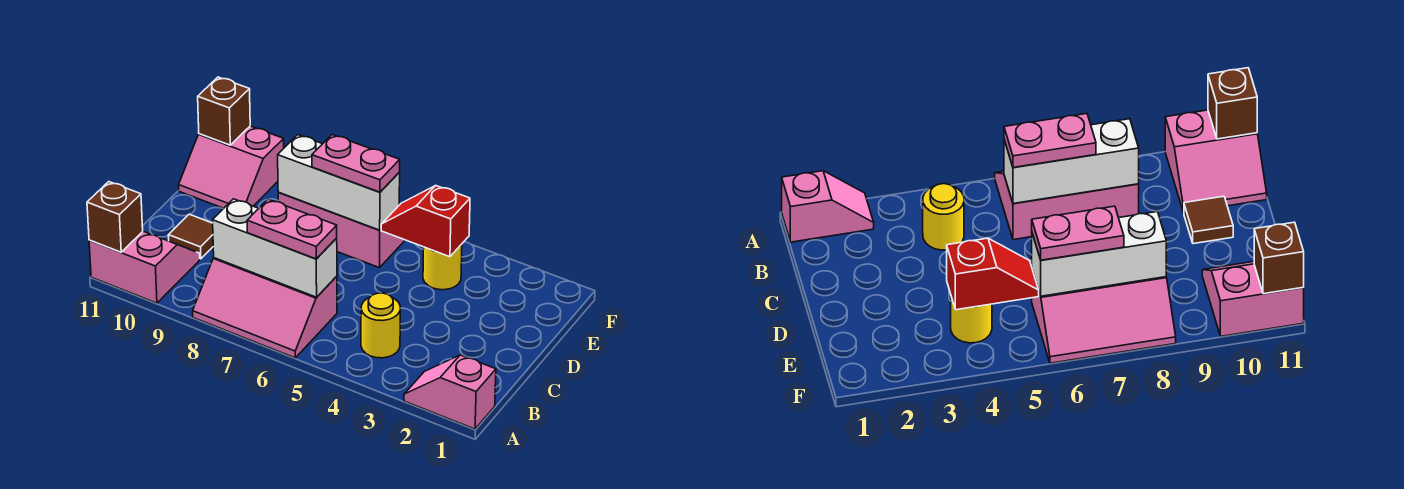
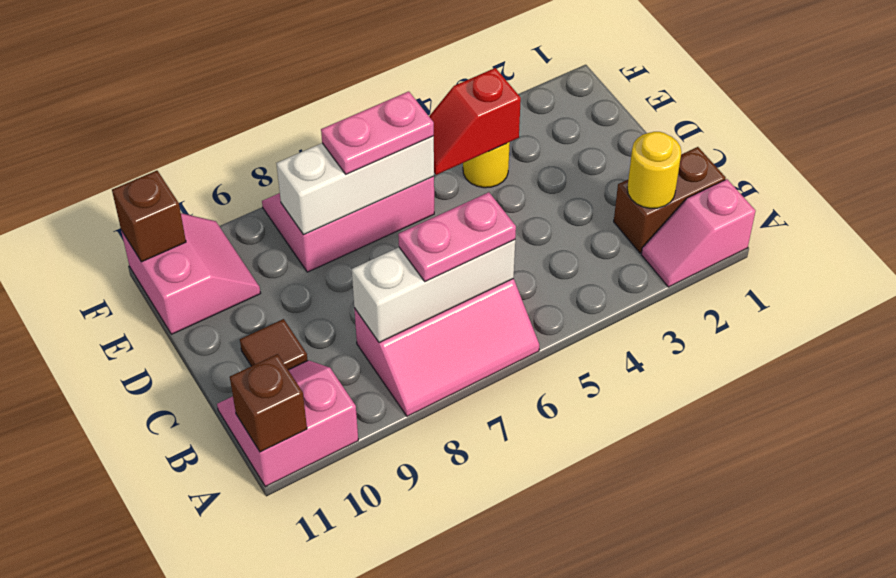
none -> brown brick B1:B2 level 1
yellow round brick B4 level 1 -> yellow round brick B2 level 2
pink slope E10:F11 level 1 top F -> pink slope E10:F11 level 1 top 11

